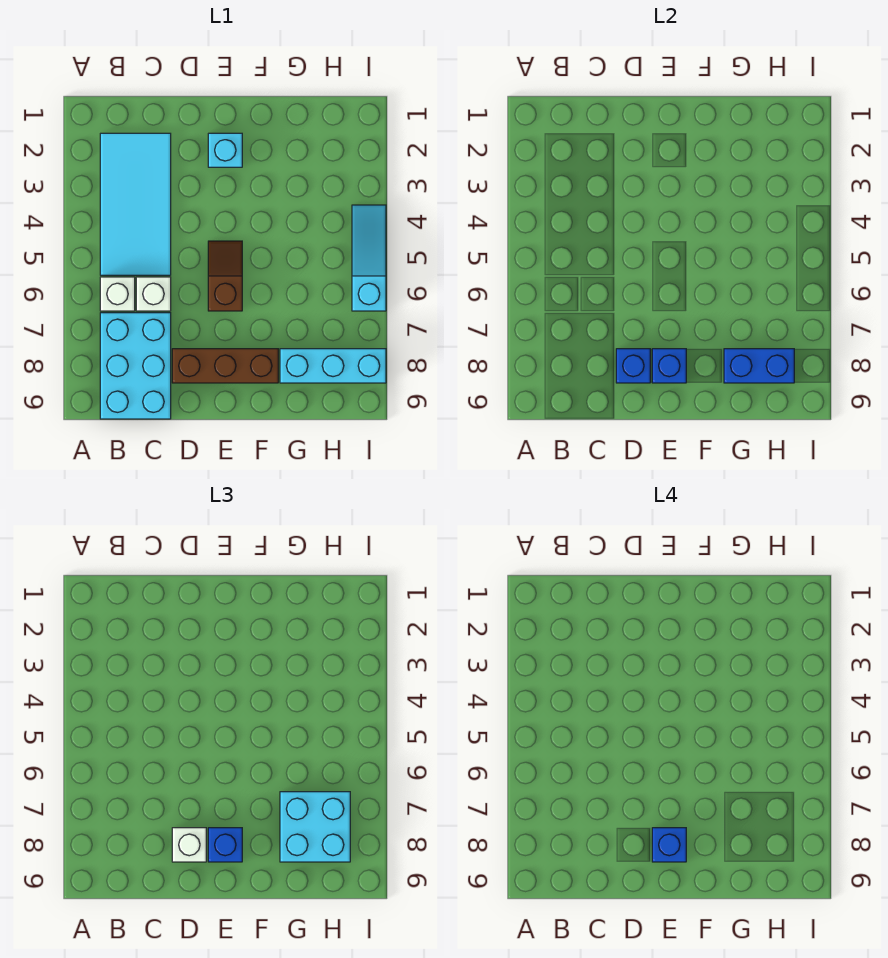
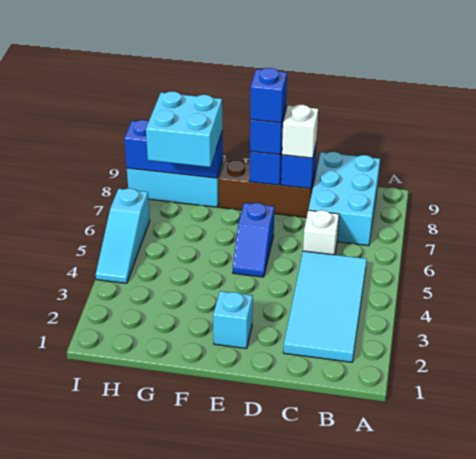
white brick B6 level 1 -> none
brown slope E5:E6 level 1 top 6 -> blue slope E5:E6 level 1 top 6
blue brick G8:H8 level 2 -> blue brick G8:I8 level 2

